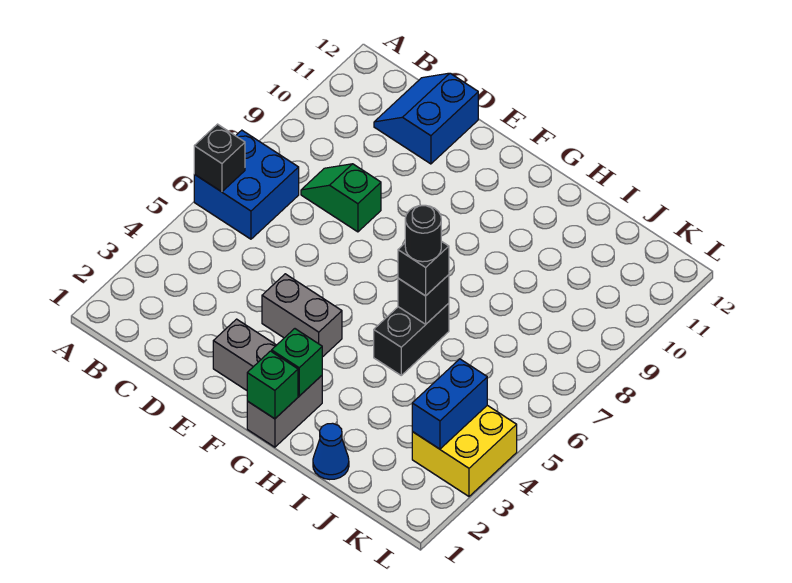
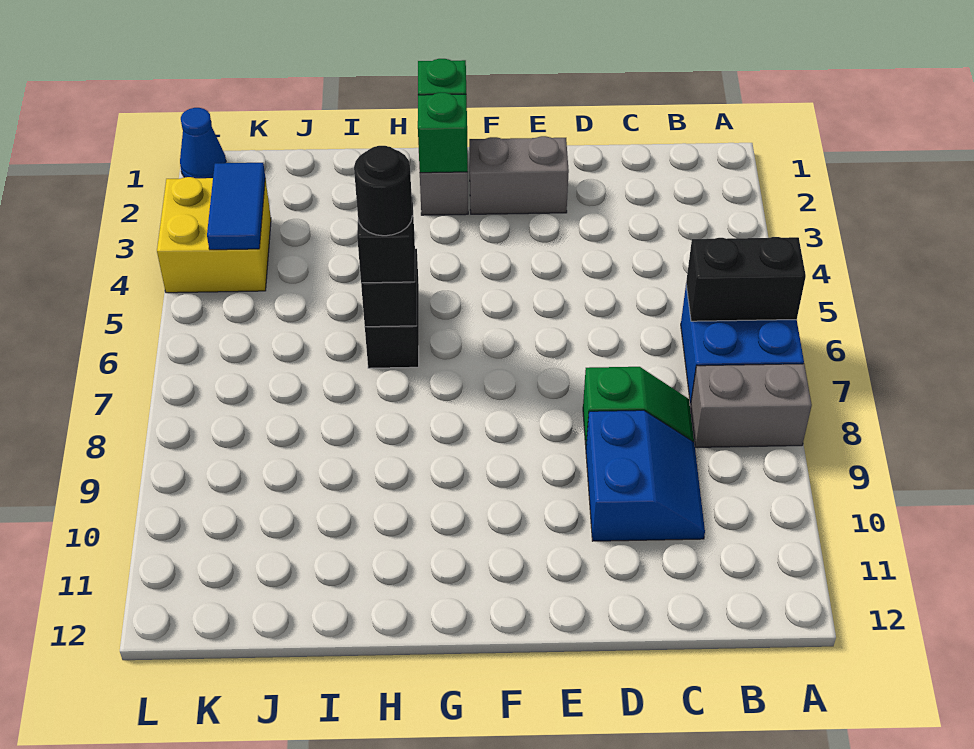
black brick A6 level 2 -> black brick A6:B6 level 2
blue slope C11:D12 level 1 top D -> blue slope C9:D10 level 1 top D
grey brick E4:F4 level 1 -> grey brick A8:B8 level 1
blue cone I1 level 1 -> blue cone L1 level 1
blue brick K3:K4 level 2 -> blue tile K3:K4 level 2

